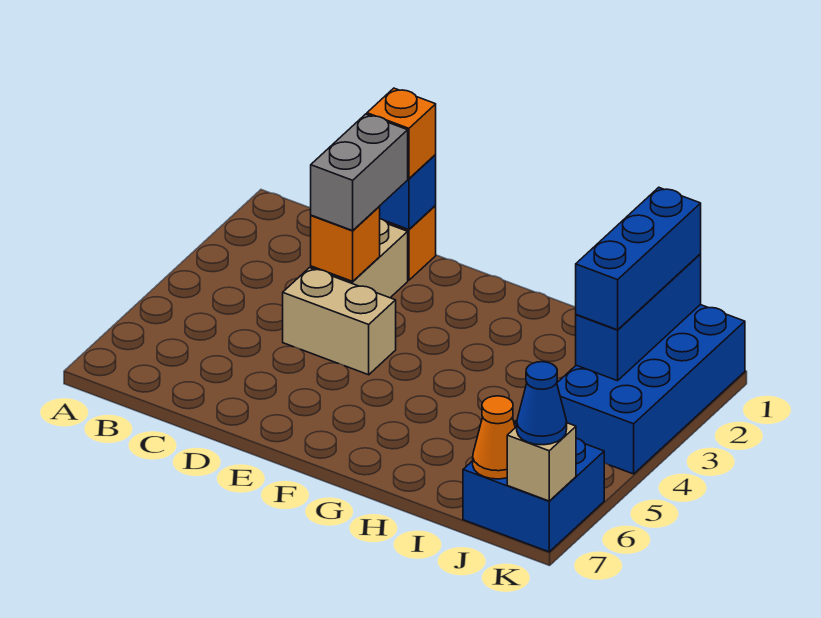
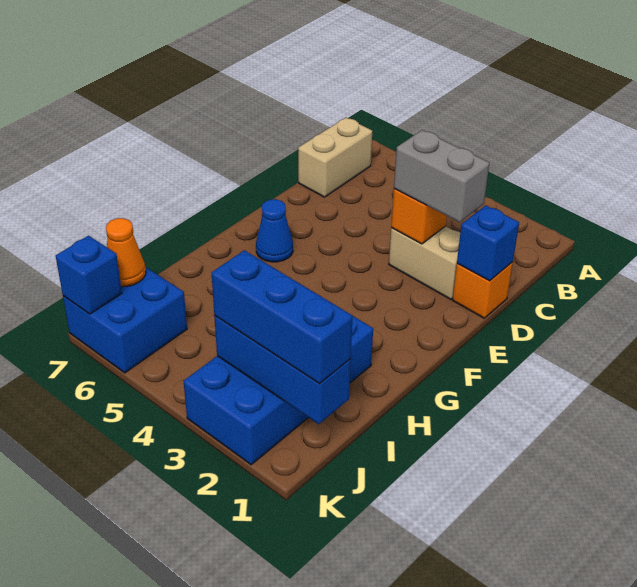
orange brick D1 level 3 -> none
tan brick D4:E4 level 1 -> tan brick B7:C7 level 1
blue brick J1:K4 level 1 -> blue brick H2:K3 level 1
tan brick K7 level 2 -> blue brick K7 level 2
blue cone K7 level 3 -> blue cone F6 level 1

